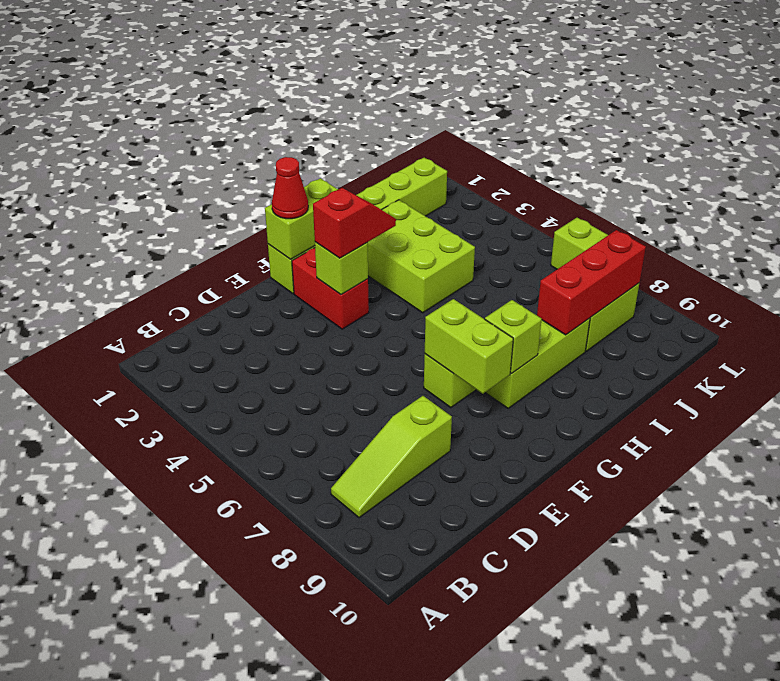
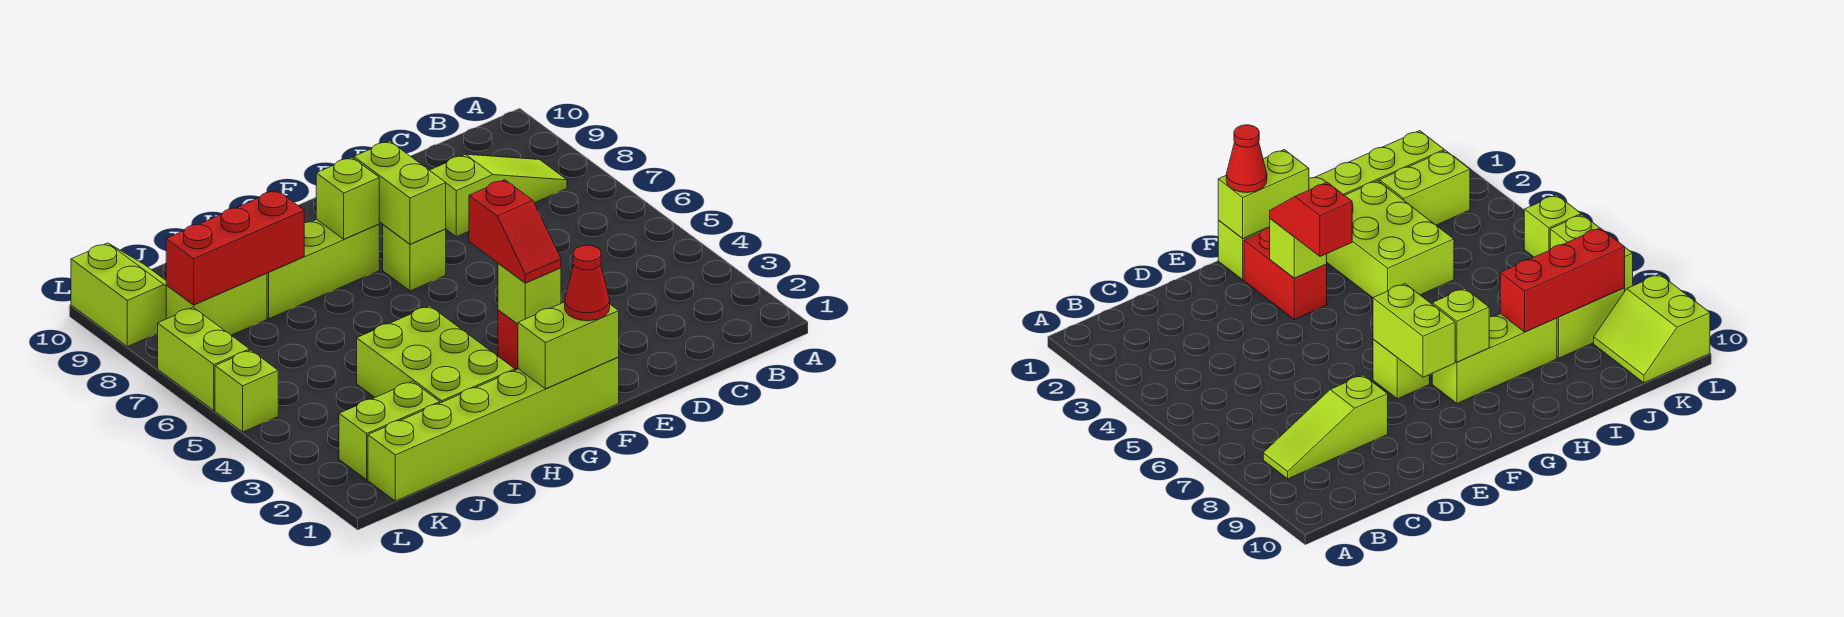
red slope F3:G3 level 3 top F -> red slope F3:F4 level 3 top 4
none -> lime brick J2:K2 level 1
none -> lime slope K9:L10 level 1 top L
none -> lime brick L5 level 1

